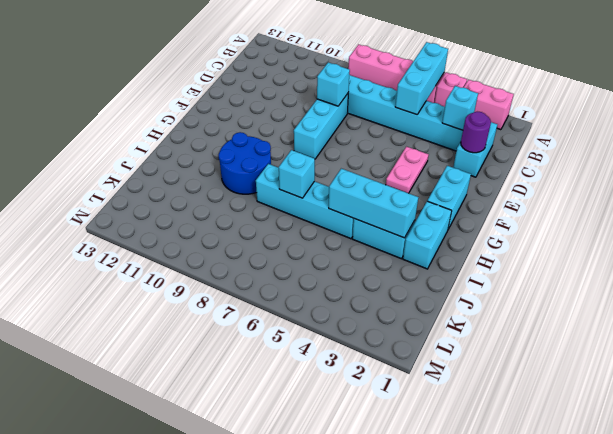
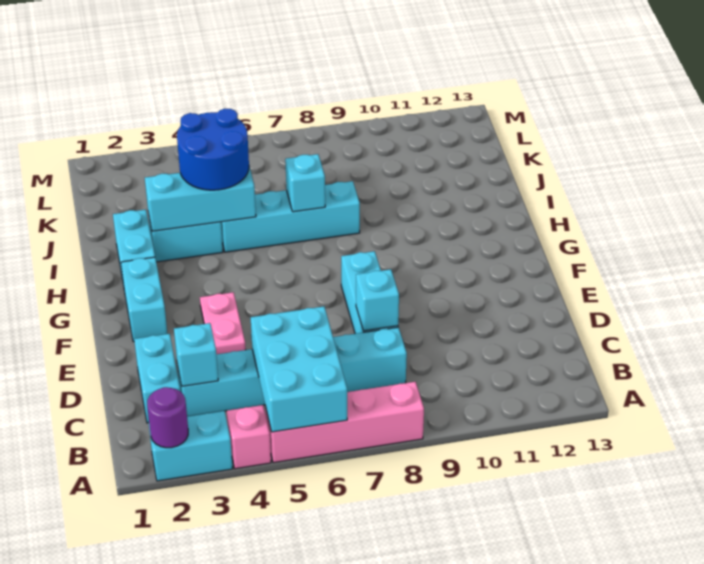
pink brick A2:A3 level 1 -> cyan brick A2:A3 level 1
cyan brick A5:C5 level 2 -> cyan brick A5:C6 level 2
purple round brick D2 level 2 -> purple round brick A2 level 2
blue round brick H9:I10 level 1 -> blue round brick I4:J5 level 3

